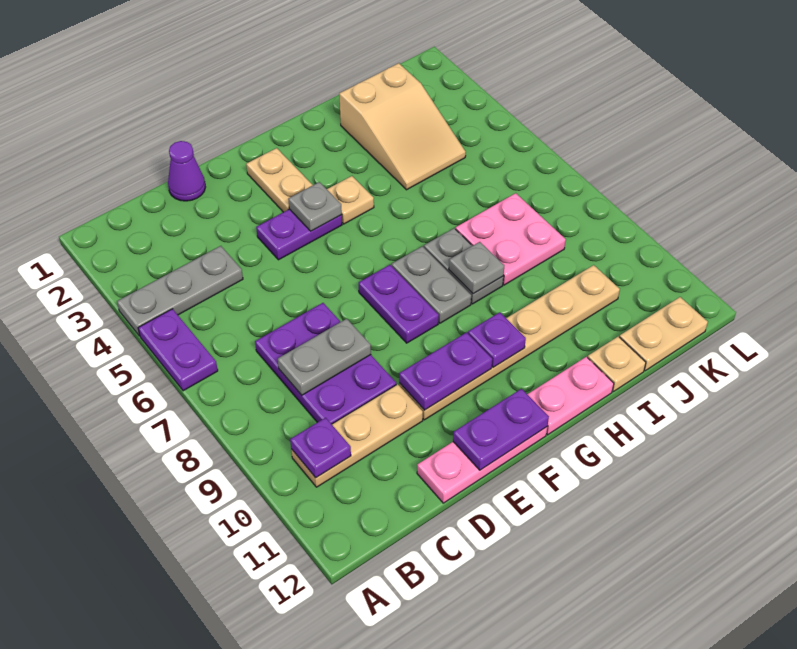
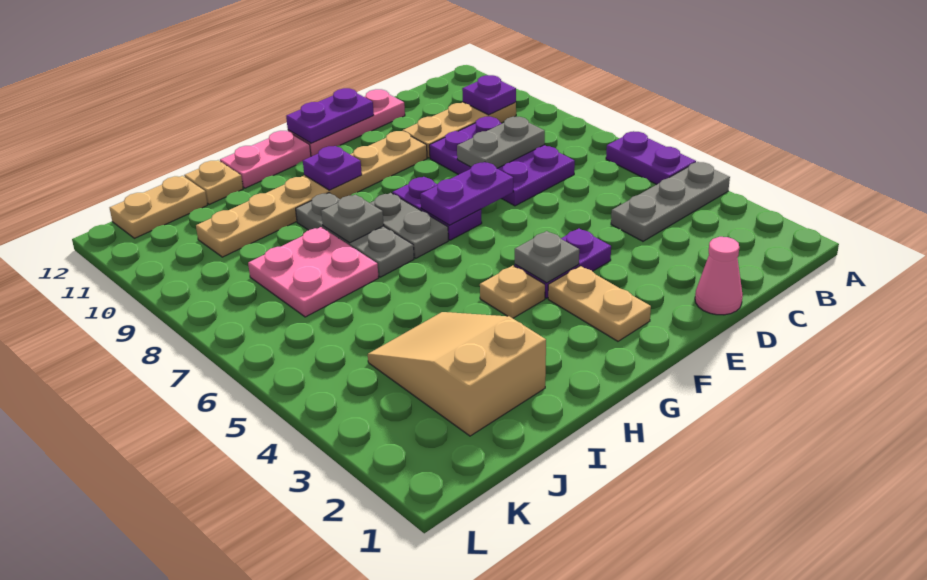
purple cone D1 level 1 -> pink cone D1 level 1
purple plate E10:F10 level 2 -> purple plate E7:F7 level 2
grey plate H7:H8 level 1 -> grey plate H7:H9 level 1

